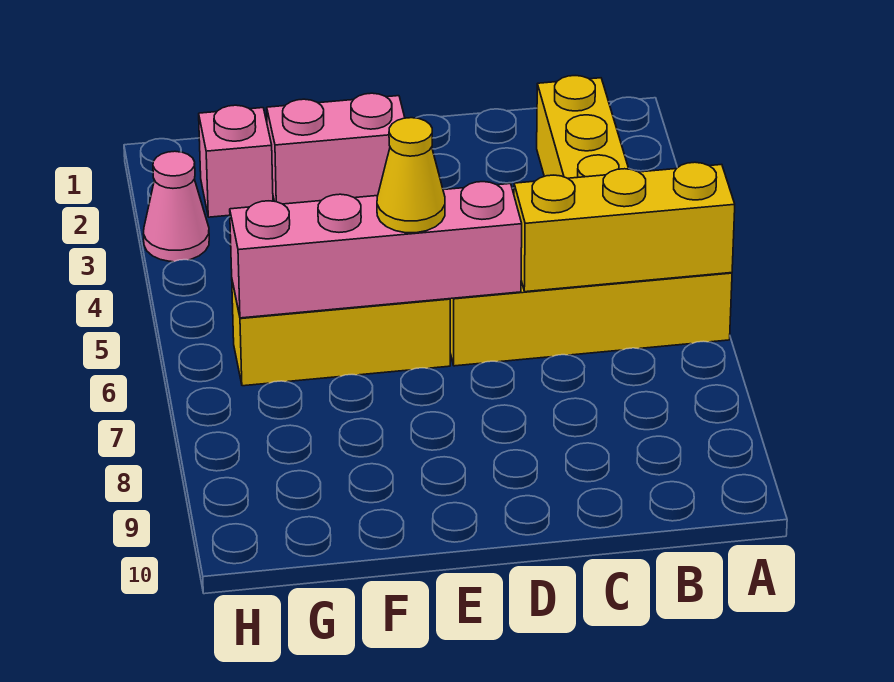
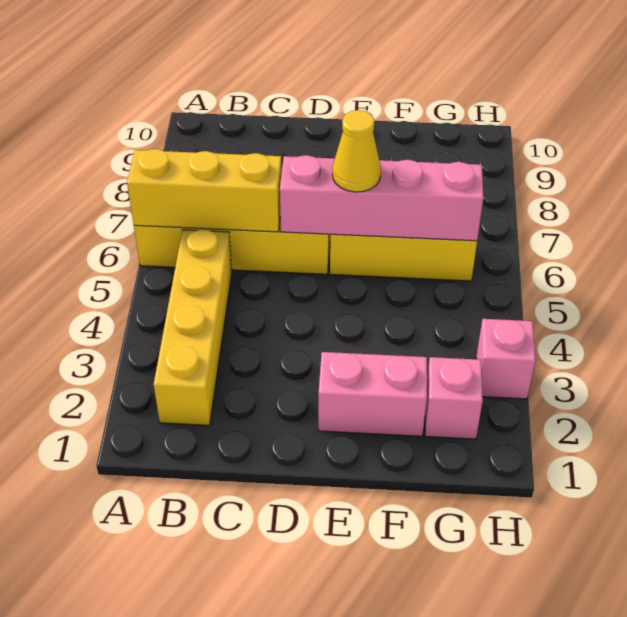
pink cone H3 level 1 -> pink brick H3 level 1

